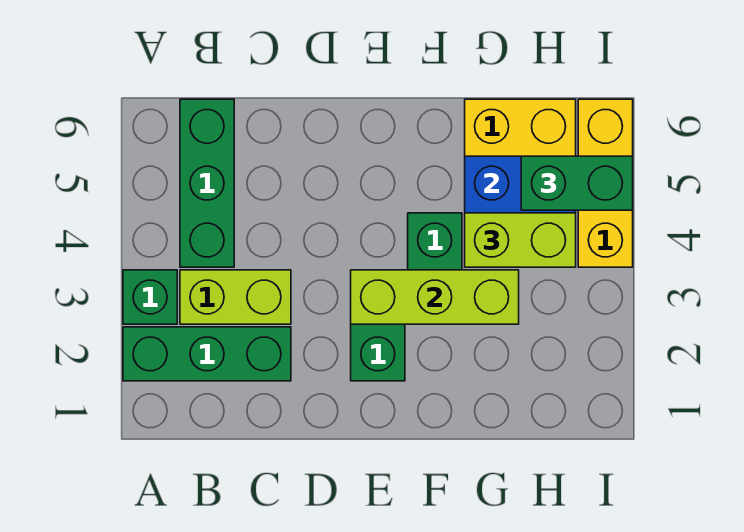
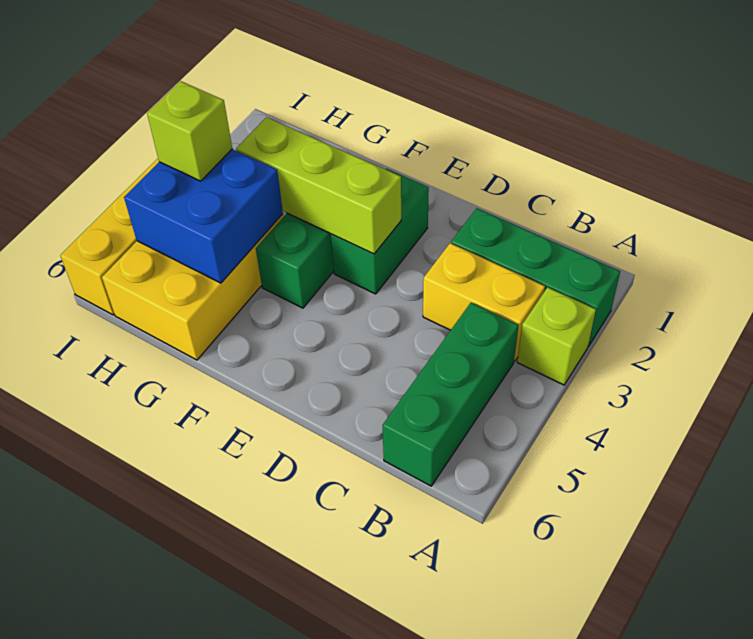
green brick A3 level 1 -> lime brick A3 level 1
lime brick B3:C3 level 1 -> yellow brick B3:C3 level 1
lime brick G4:H4 level 3 -> lime brick H4 level 3
green brick H5:I5 level 3 -> none

